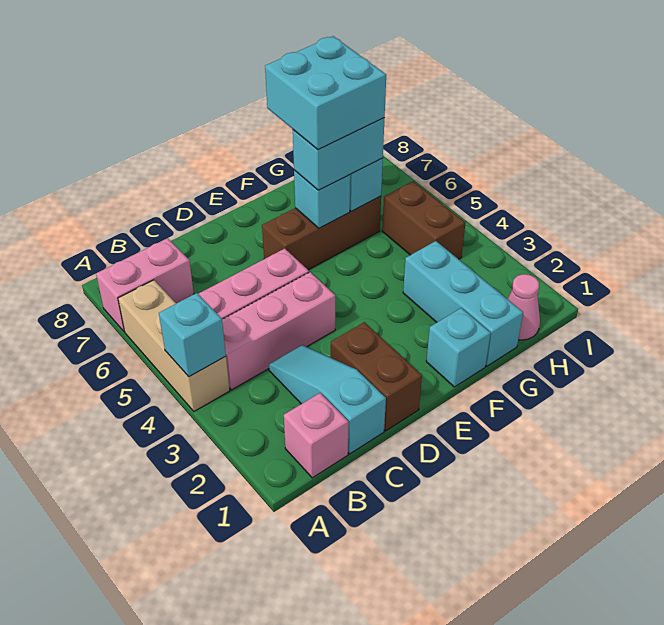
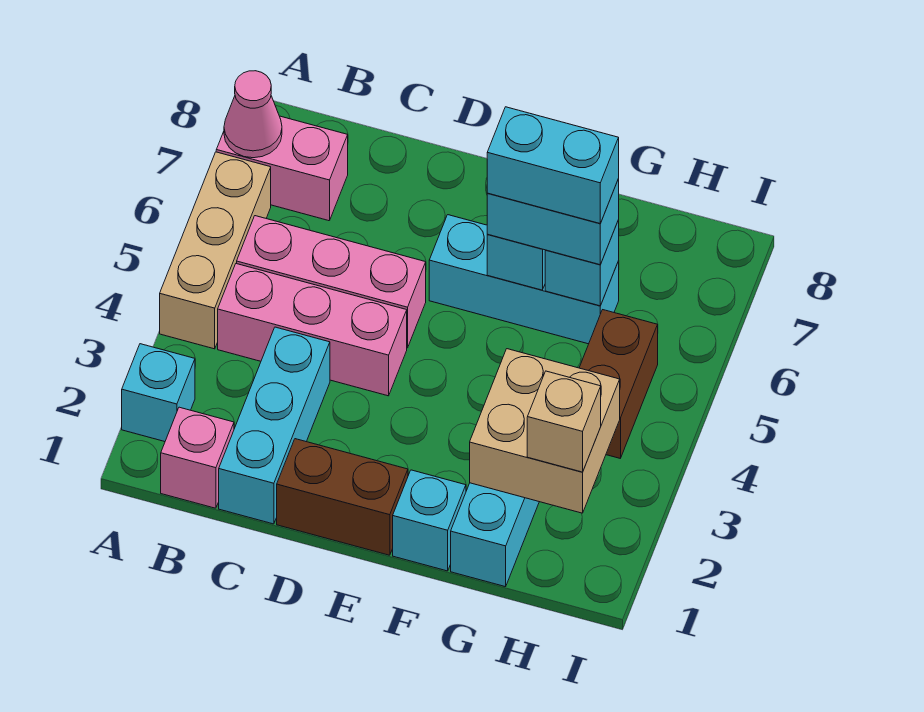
cyan brick A4 level 2 -> cyan brick A2 level 1
cyan slope C1:C3 level 1 top 1 -> cyan brick C1:C3 level 1
brown brick D1:D2 level 1 -> brown brick D1:E1 level 1
brown brick E6:G6 level 1 -> cyan brick E6:G6 level 1
cyan brick F6:G7 level 4 -> cyan brick F6:G6 level 4
none -> tan brick G2:H3 level 2
pink cone H1 level 1 -> pink cone A7 level 2
none -> tan brick H2 level 3

